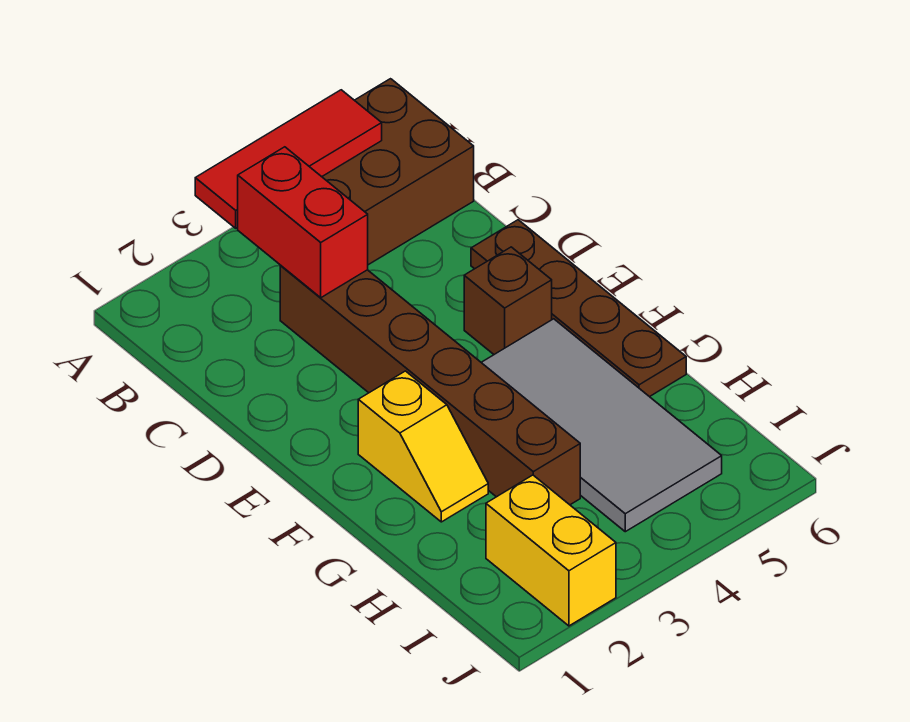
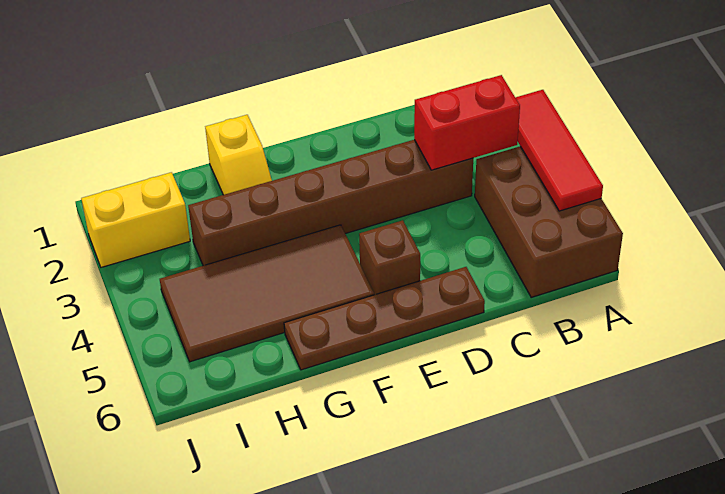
yellow slope F2:G2 level 1 top F -> yellow slope G1:G2 level 1 top 1
grey tile F4:I5 level 1 -> brown tile F4:I5 level 1

